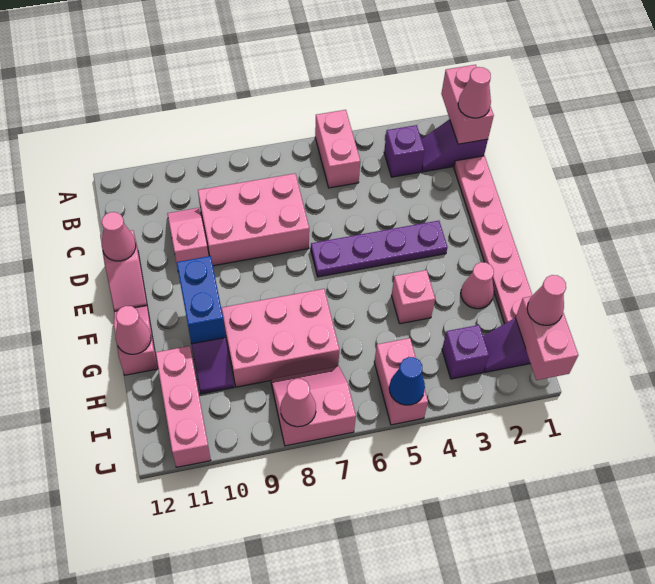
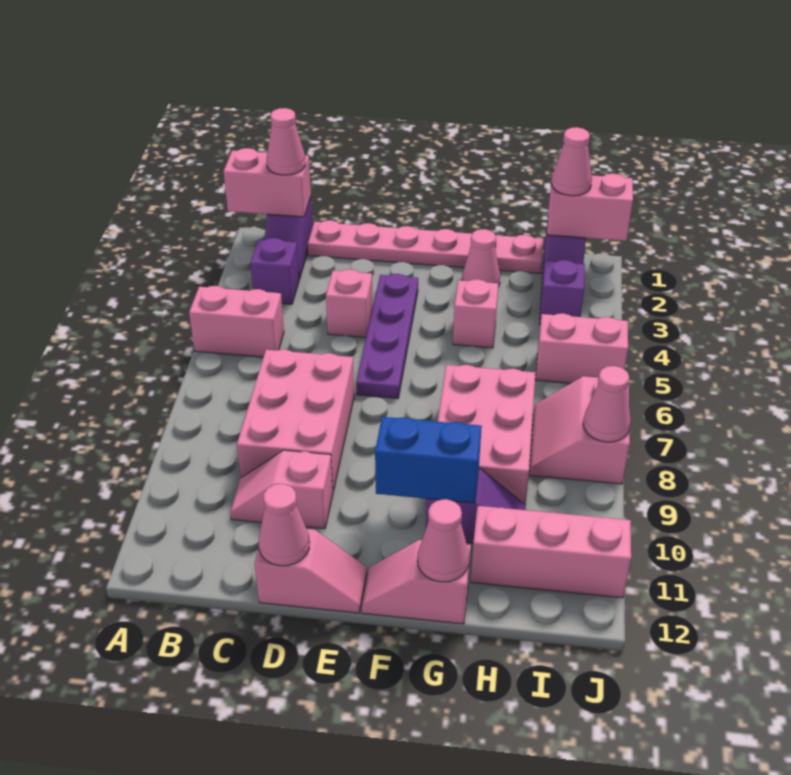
none -> pink brick D4 level 1
blue cone J5 level 2 -> none

